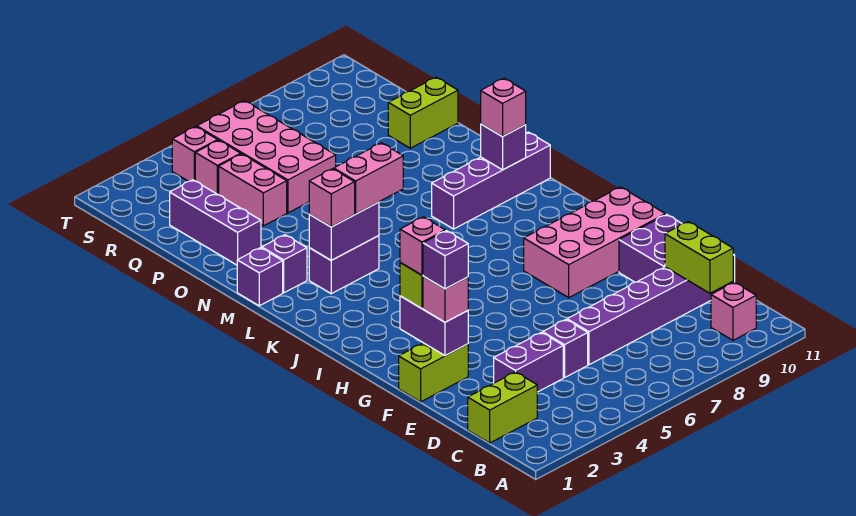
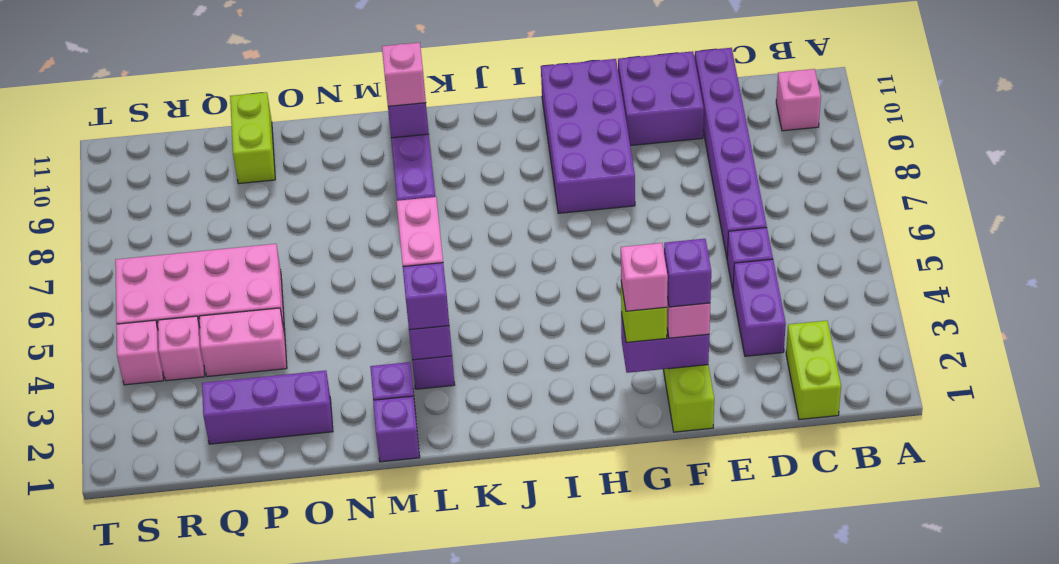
lime brick C10:D10 level 2 -> none
pink brick G8:H11 level 1 -> purple brick G8:H11 level 1
pink brick L3 level 3 -> purple brick L3 level 3

